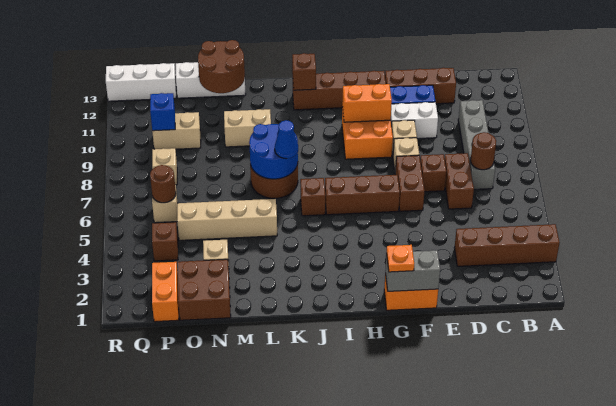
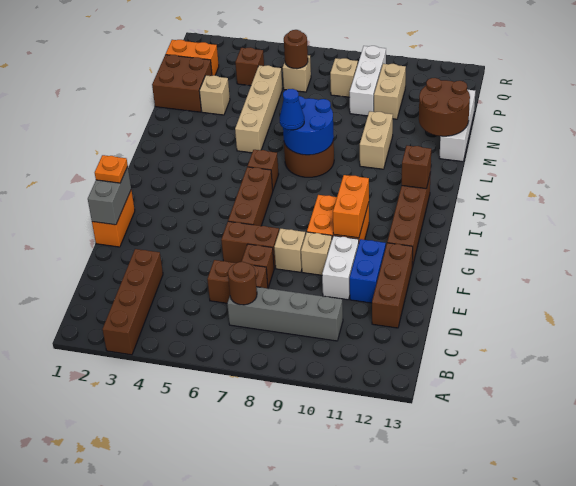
blue brick P10 level 2 -> none
white brick P13:R13 level 1 -> white brick O9:Q9 level 1

